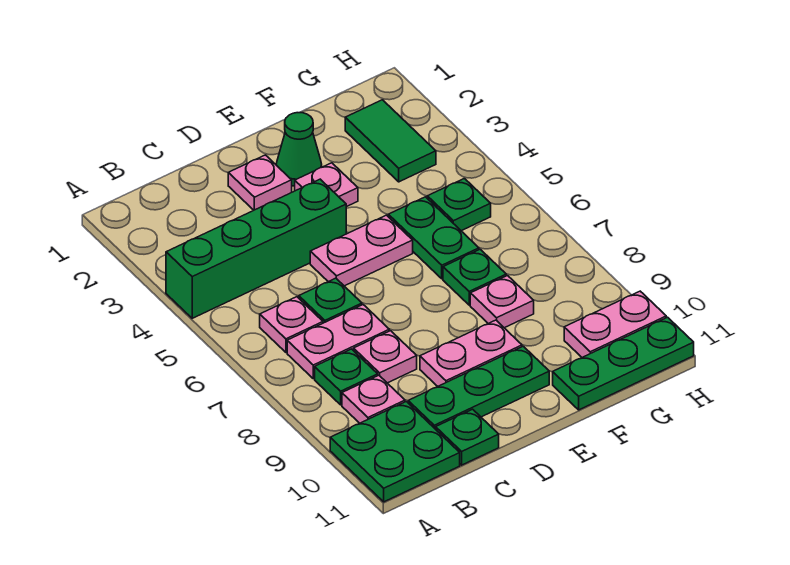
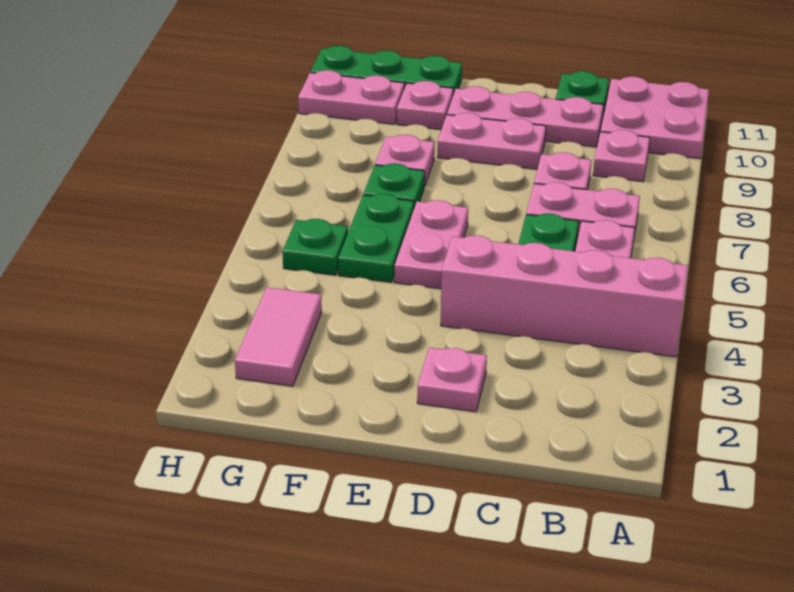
green brick A4:D4 level 1 -> pink brick A4:D4 level 1
green plate A10:B11 level 1 -> pink plate A10:B11 level 1
green plate B8 level 1 -> none
green plate C10:E10 level 1 -> pink plate C10:E10 level 1
pink plate D5:E5 level 1 -> pink plate E5:E6 level 1
green cone E2 level 1 -> none
pink plate E3 level 1 -> pink plate F10 level 1
green tile G2:G3 level 1 -> pink tile G2:G3 level 1

